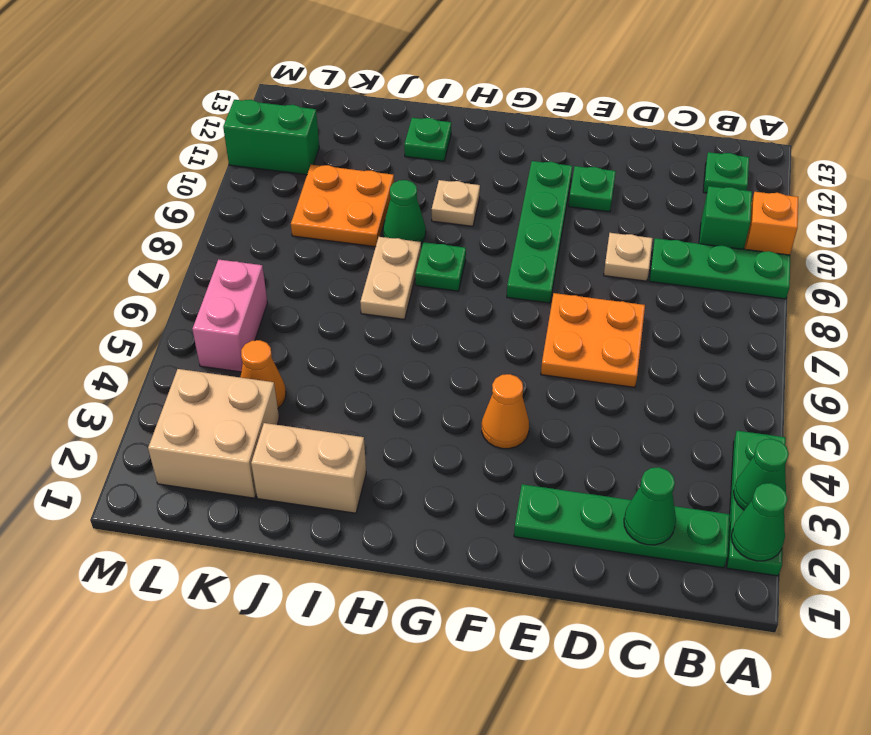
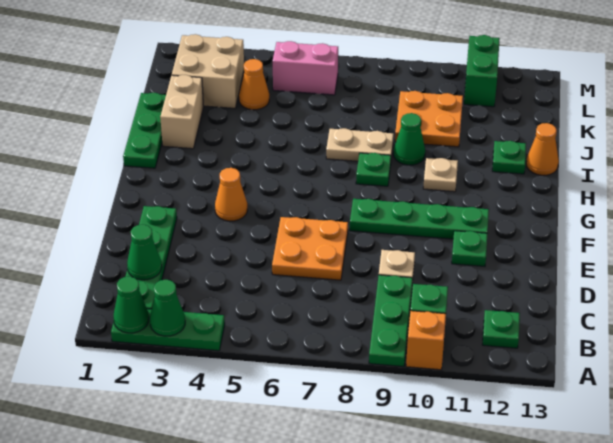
none -> green plate H1:J1 level 1
none -> orange cone I13 level 1

